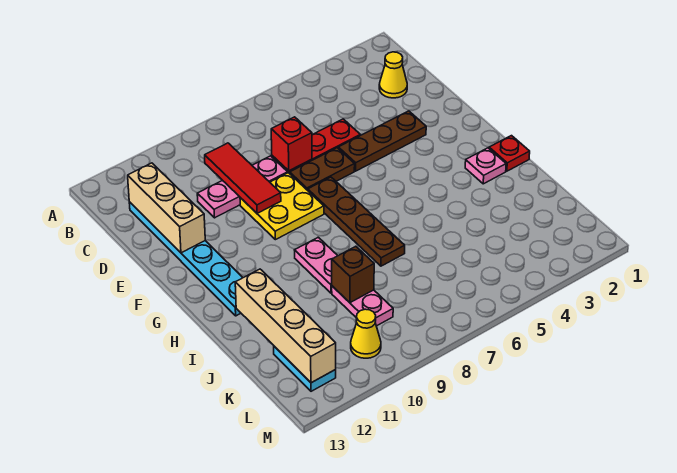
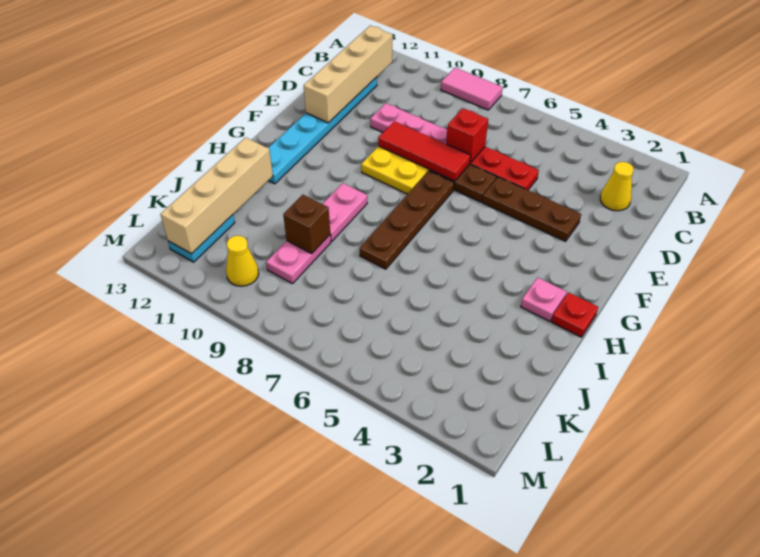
none -> pink tile A8:A9 level 1
red tile C9:E9 level 2 -> red tile E7:E9 level 2
tan brick C12:E12 level 2 -> tan brick B12:E12 level 2

